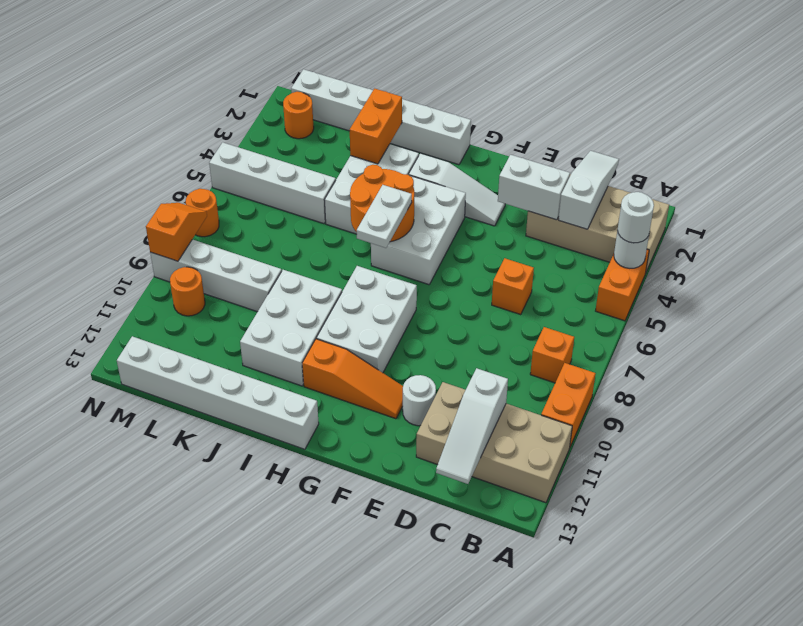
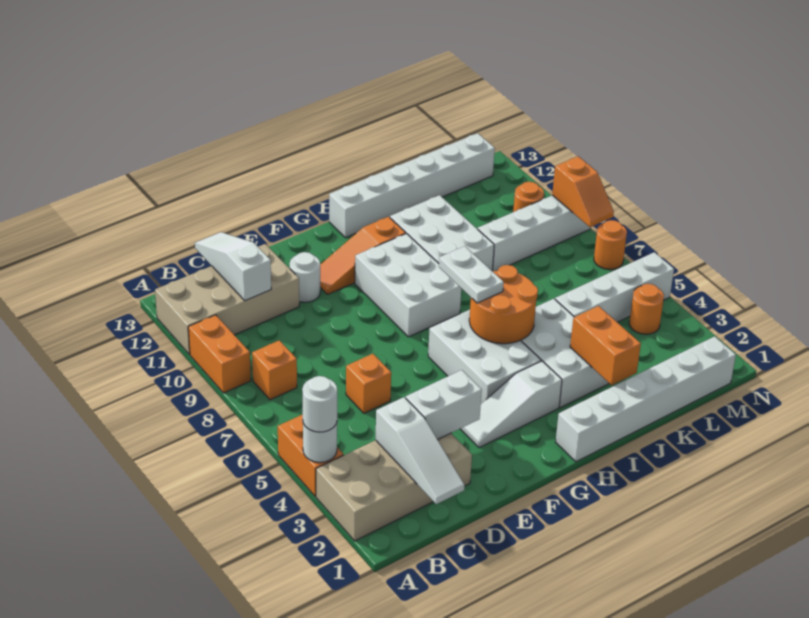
orange round brick M2 level 1 -> orange round brick M4 level 1

